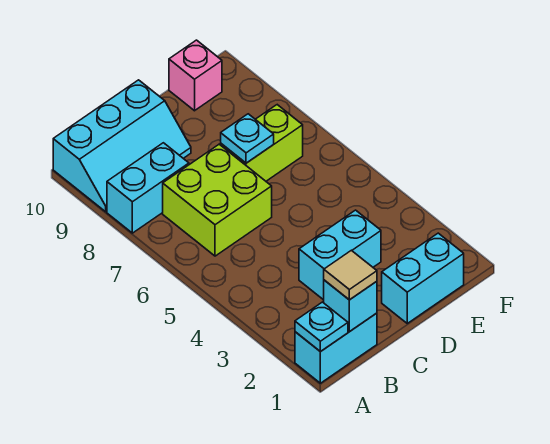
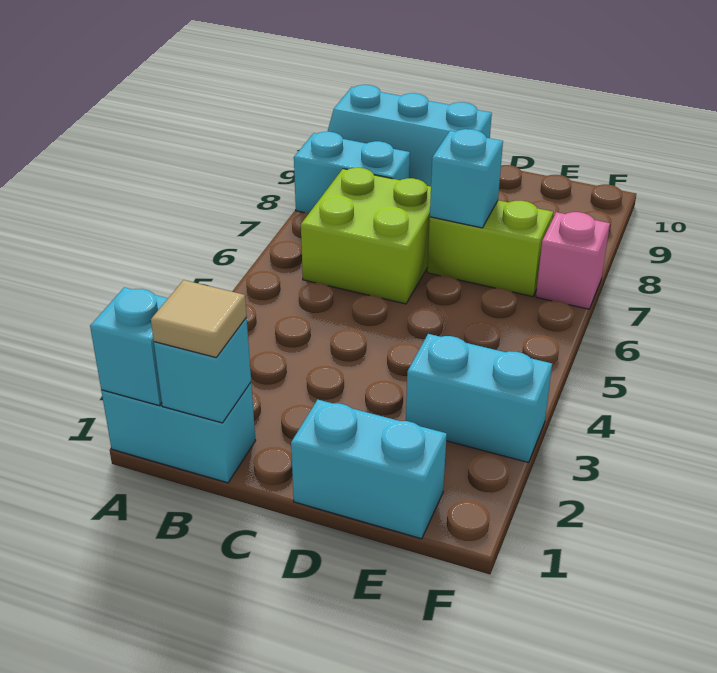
cyan plate A1 level 2 -> cyan brick A1 level 2
cyan brick C3:D3 level 1 -> cyan brick E3:F3 level 1
cyan plate D7 level 2 -> cyan brick D7 level 2
pink brick E10 level 1 -> pink brick F7 level 1

